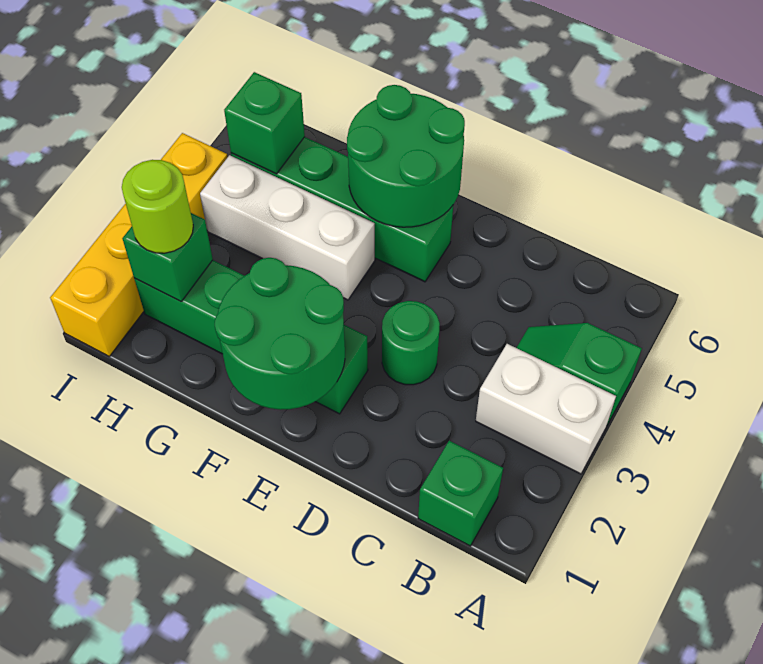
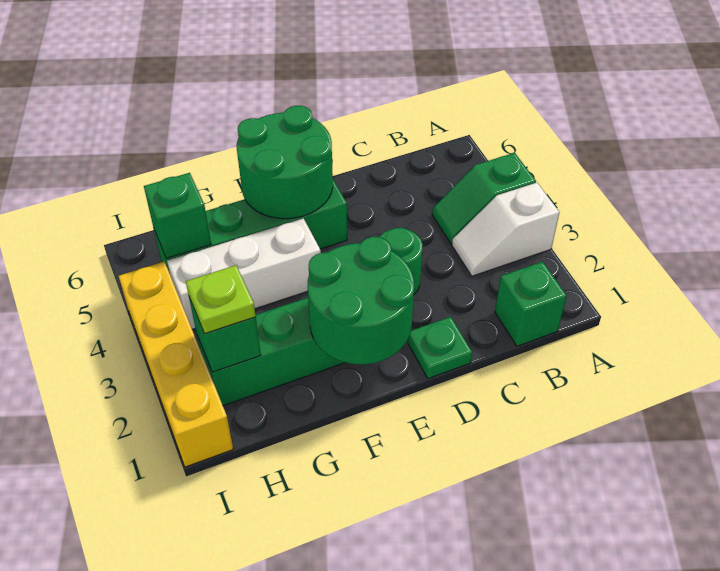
white brick A3:B3 level 1 -> white slope A3:B3 level 1 top A
none -> green plate D1 level 1
lime round brick H2 level 3 -> lime plate H2 level 3

